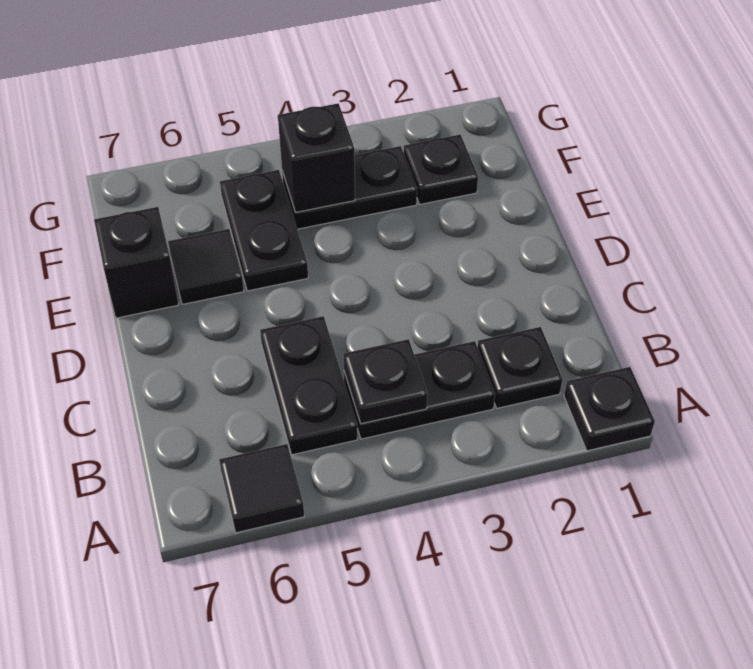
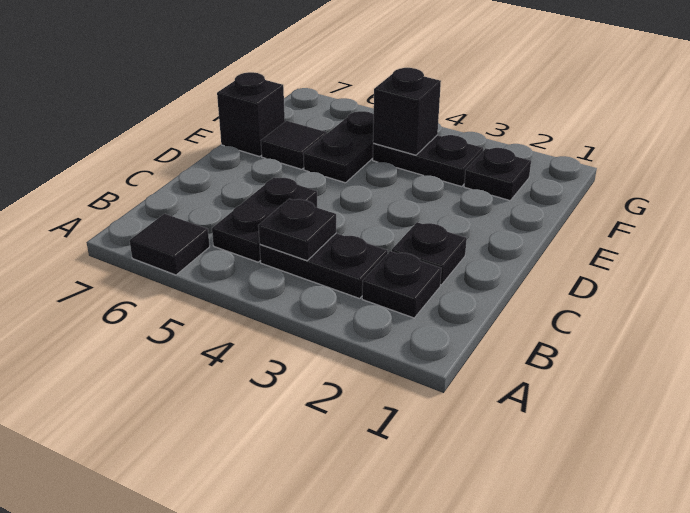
black plate A1 level 1 -> black plate C2 level 1

